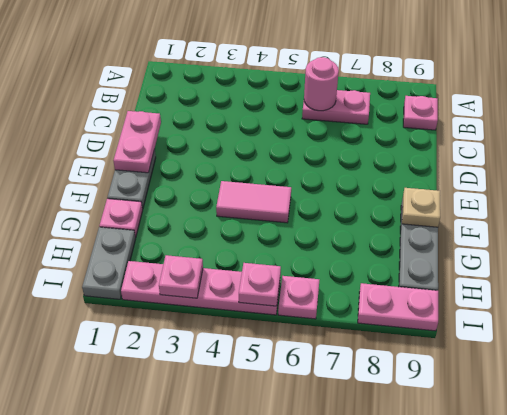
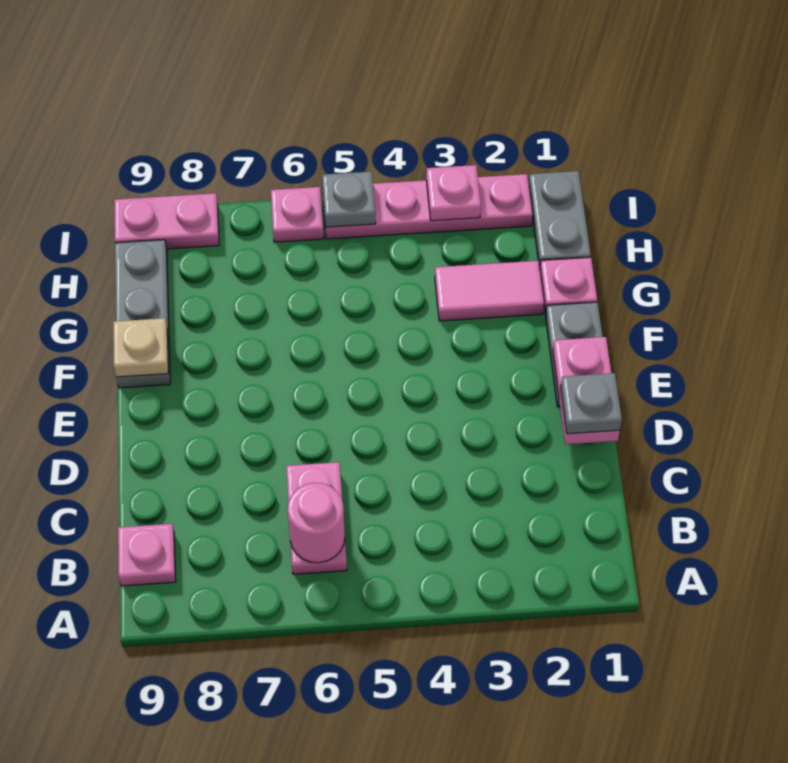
pink plate B6:B7 level 1 -> pink plate B6:C6 level 1
none -> grey plate D1 level 3
pink tile F4:F5 level 1 -> pink tile G2:G3 level 1
pink plate I5 level 2 -> grey plate I5 level 2

